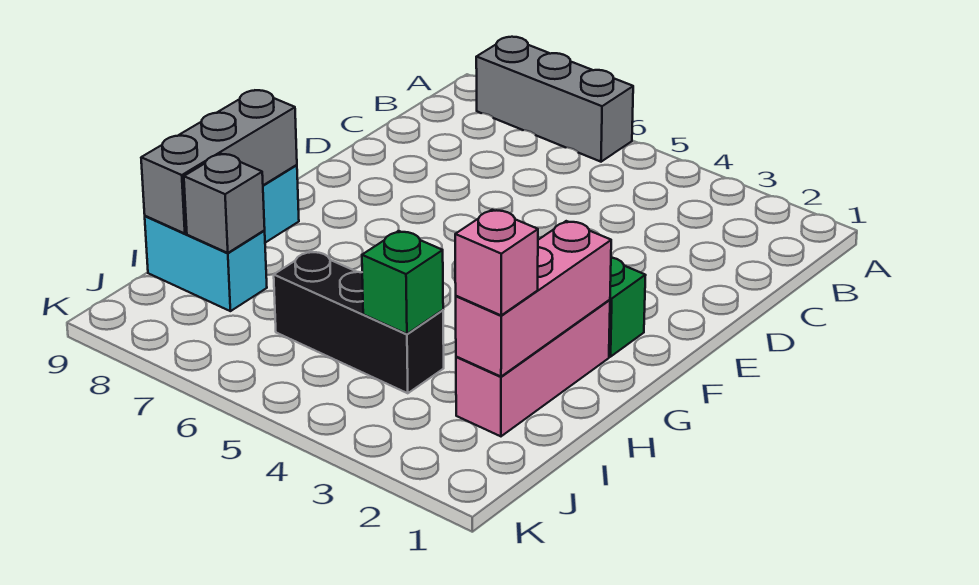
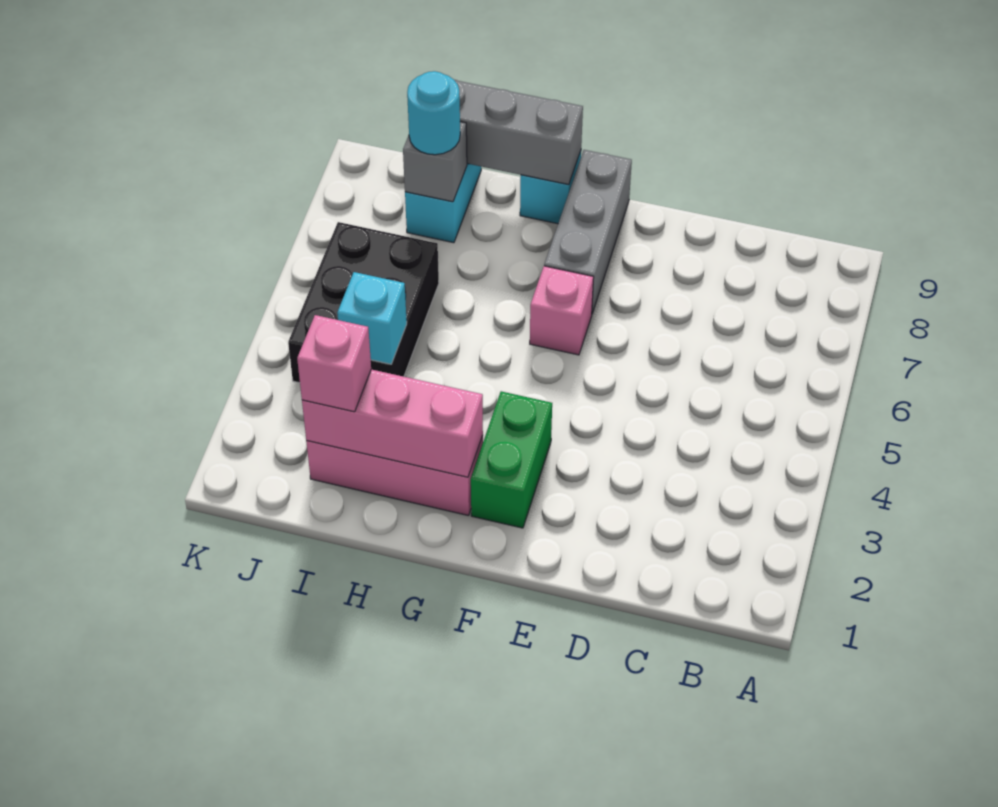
grey brick A6:A8 level 1 -> grey brick F7:F9 level 1
none -> pink brick F6 level 1
black brick I4:I6 level 1 -> black brick I4:J6 level 1
green brick I4 level 2 -> cyan brick I4 level 2
none -> cyan round brick I8 level 3

